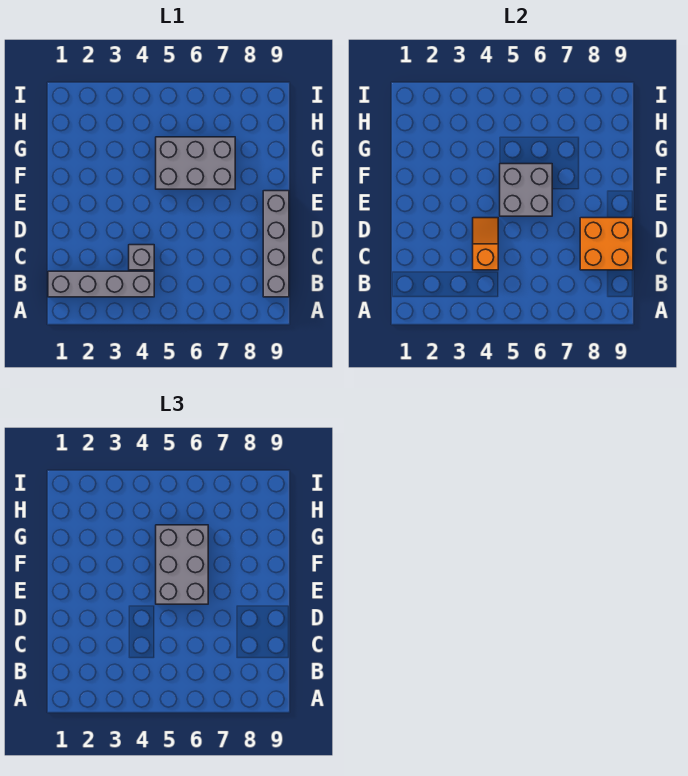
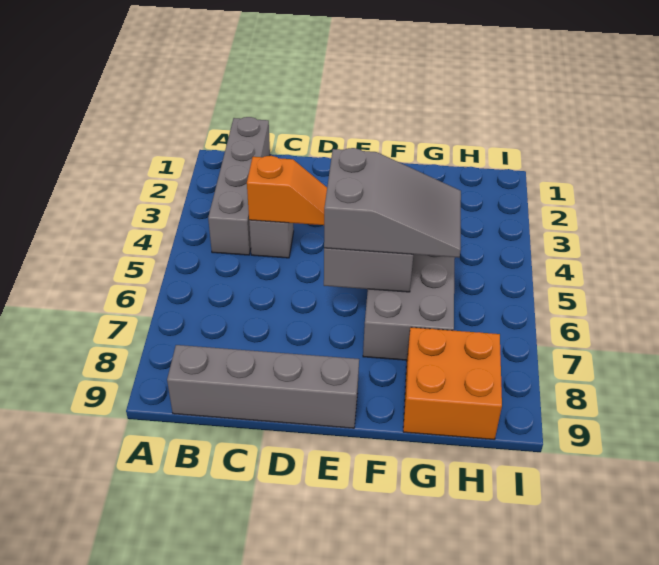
orange brick C8:D9 level 2 -> orange brick G8:H9 level 1
grey brick E5:G6 level 3 -> grey slope E5:G6 level 3 top E

